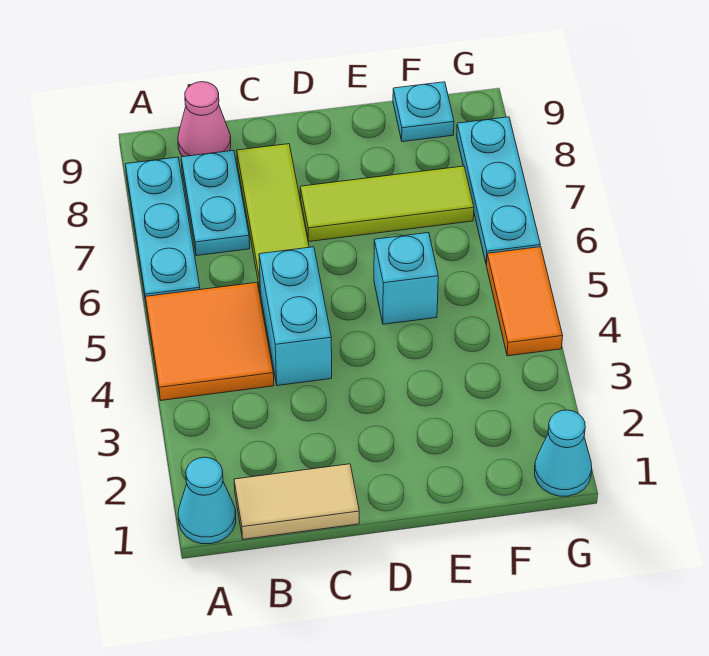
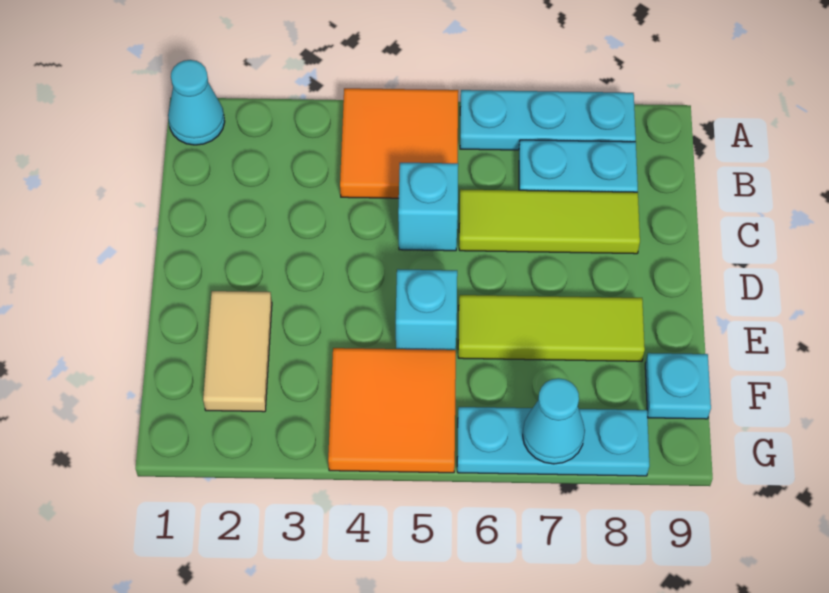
tan tile B1:C1 level 1 -> tan tile E2:F2 level 1
pink cone B9 level 1 -> none
cyan brick C4:C5 level 1 -> cyan brick C5 level 1
lime tile D7:F7 level 1 -> lime tile E6:E8 level 1
cyan cone G1 level 1 -> cyan cone G7 level 2
orange tile G4:G5 level 1 -> orange tile F4:G5 level 1

